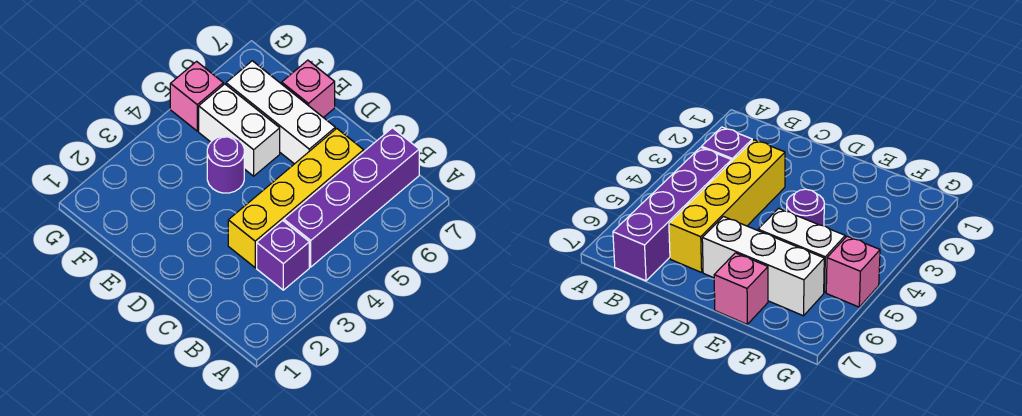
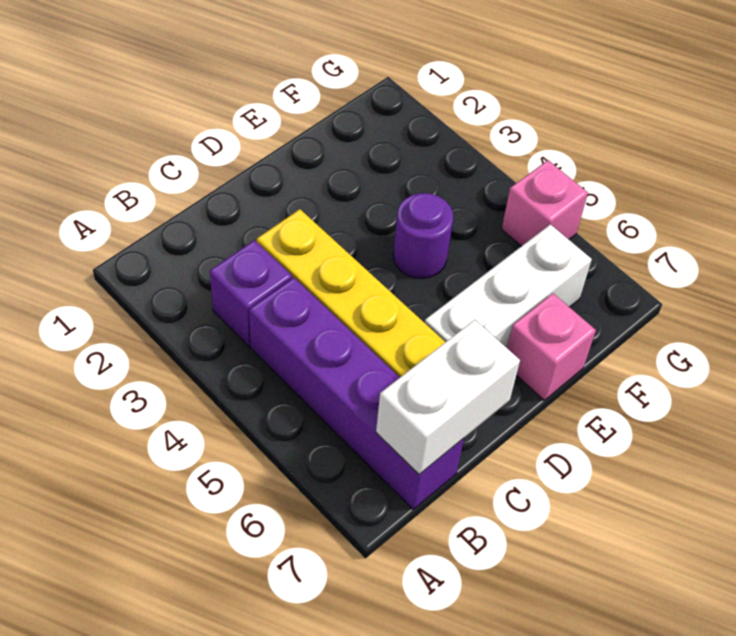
white brick E5:F5 level 1 -> white brick B7:C7 level 2

